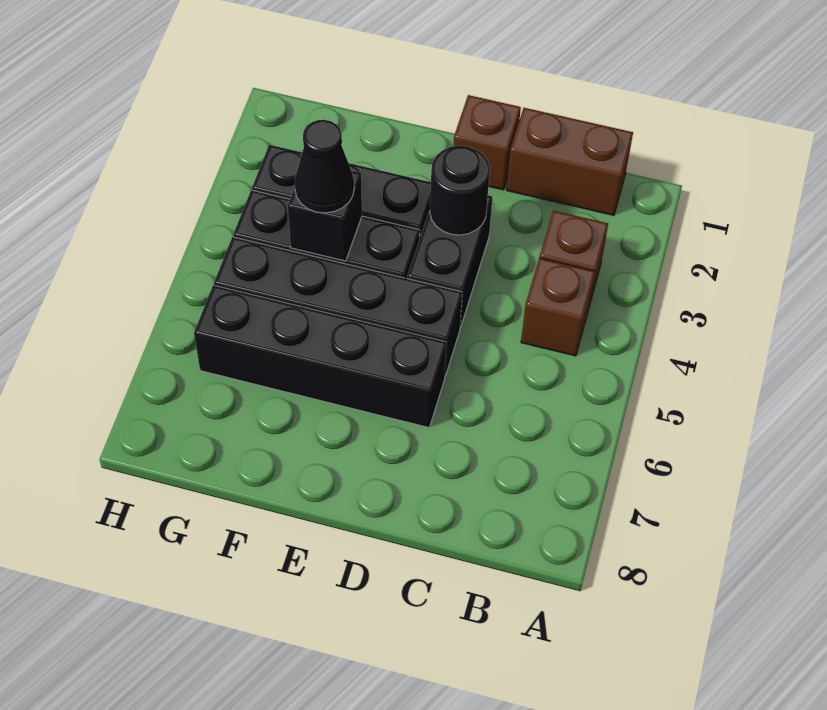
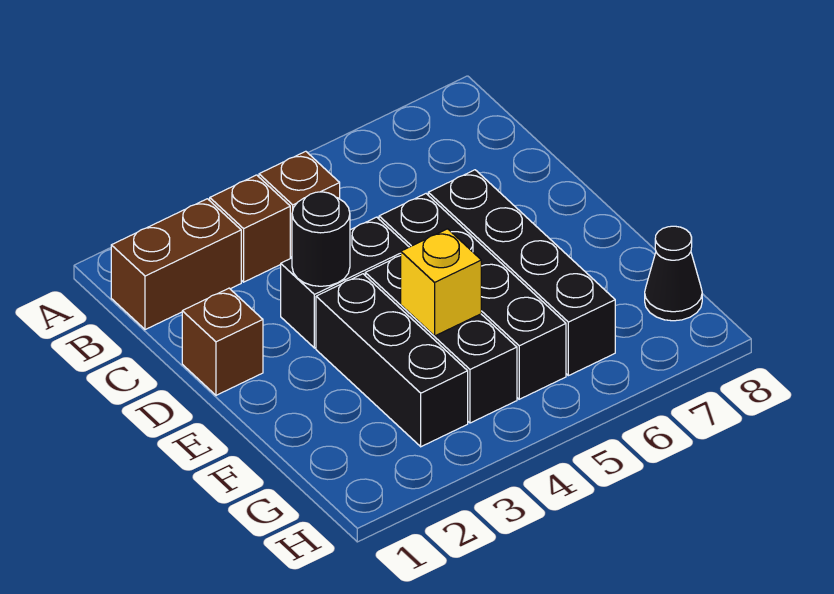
brown brick B1:C1 level 1 -> brown brick B1:B2 level 1
black brick F4 level 2 -> yellow brick F4 level 2
black cone F4 level 3 -> black cone G8 level 1

